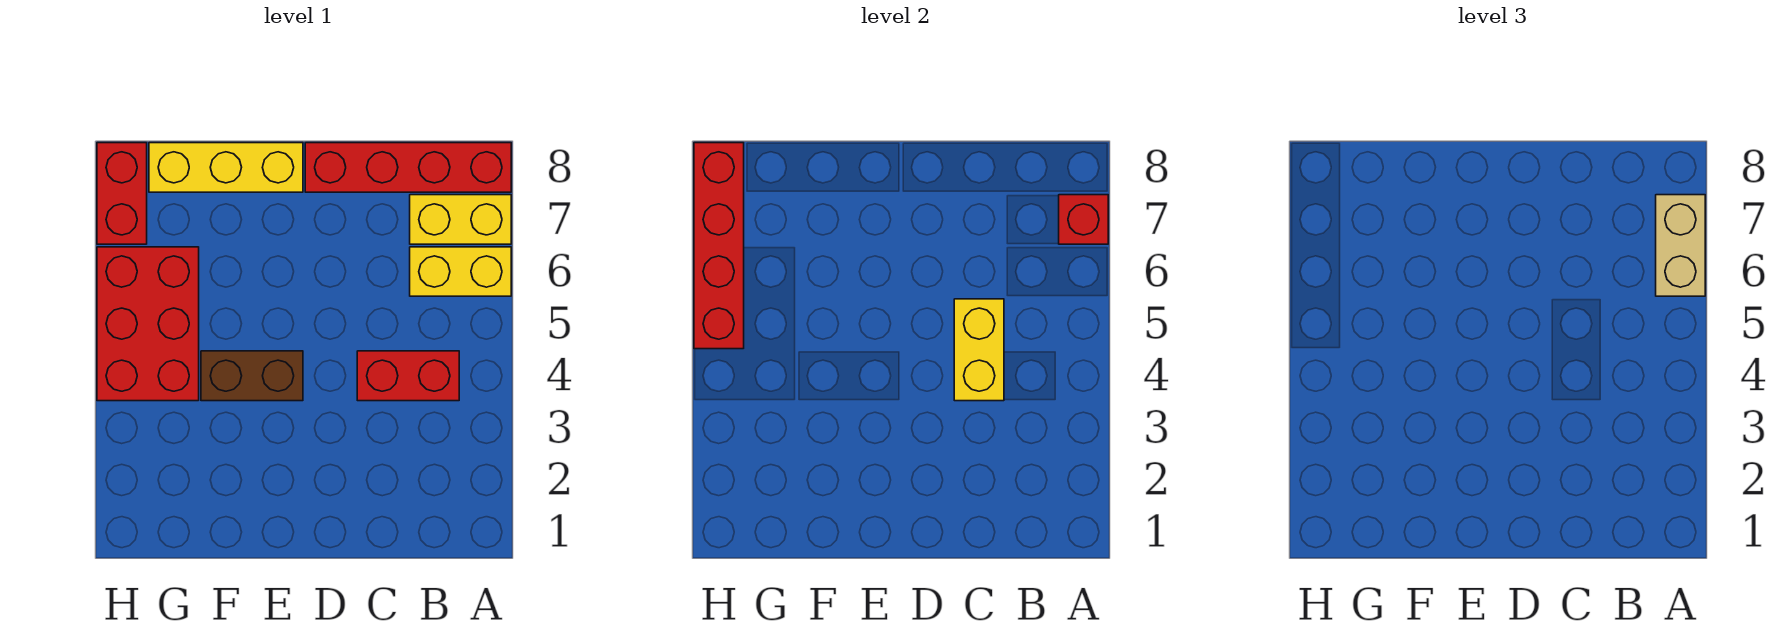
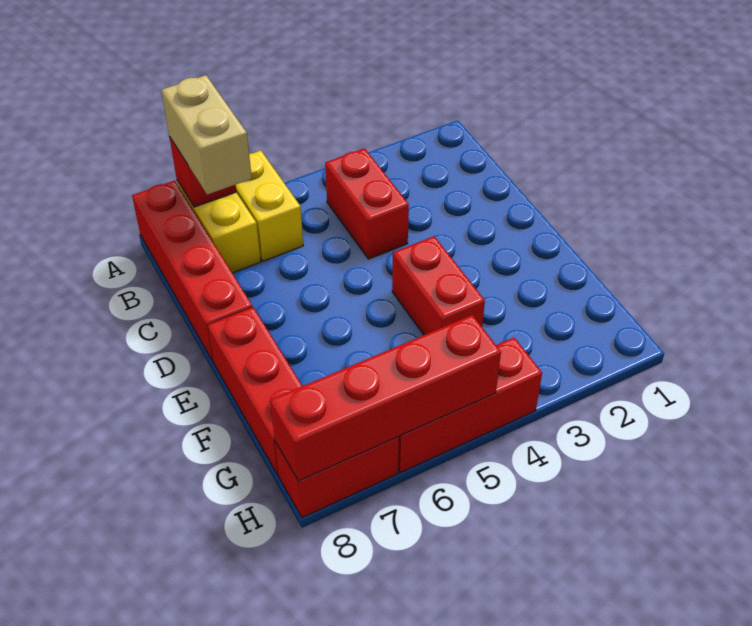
tan brick A6:A7 level 3 -> tan brick A7:B7 level 3
yellow brick C4:C5 level 2 -> none
brown brick E4:F4 level 1 -> red brick E4:F4 level 1
yellow brick E8:G8 level 1 -> red brick E8:G8 level 1
red brick G4:H6 level 1 -> red brick H4:H6 level 1

